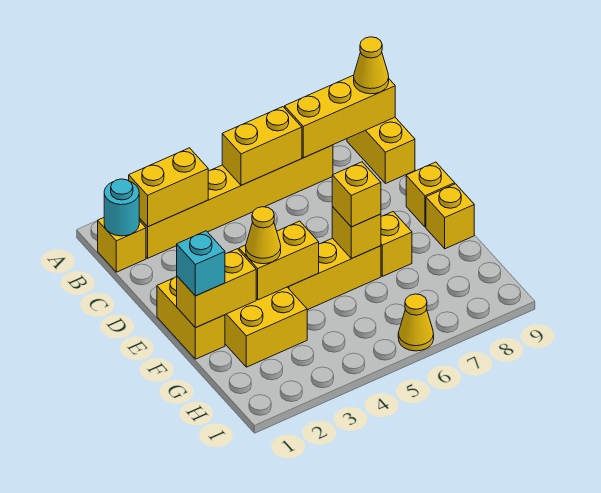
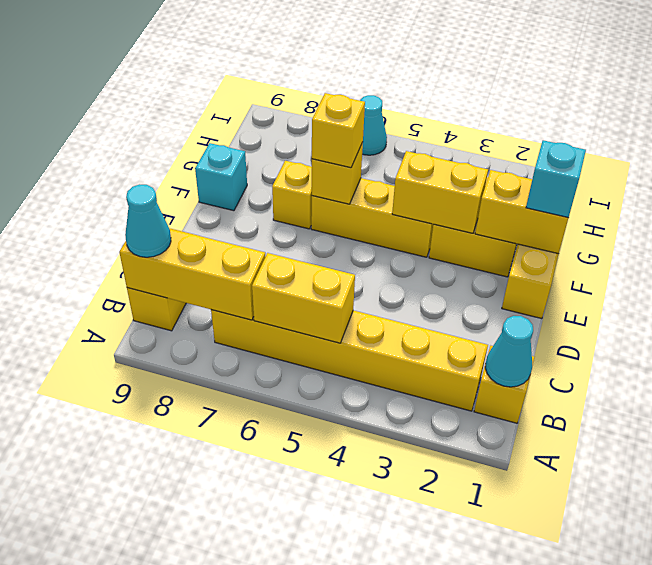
cyan round brick B1 level 2 -> cyan cone B1 level 2
yellow brick B2:B3 level 2 -> none
yellow cone B9 level 3 -> cyan cone B9 level 3
yellow brick E9 level 1 -> none
yellow cone F3 level 3 -> none
yellow brick F9 level 1 -> cyan brick F9 level 1
yellow cone I6 level 1 -> cyan cone I6 level 1

